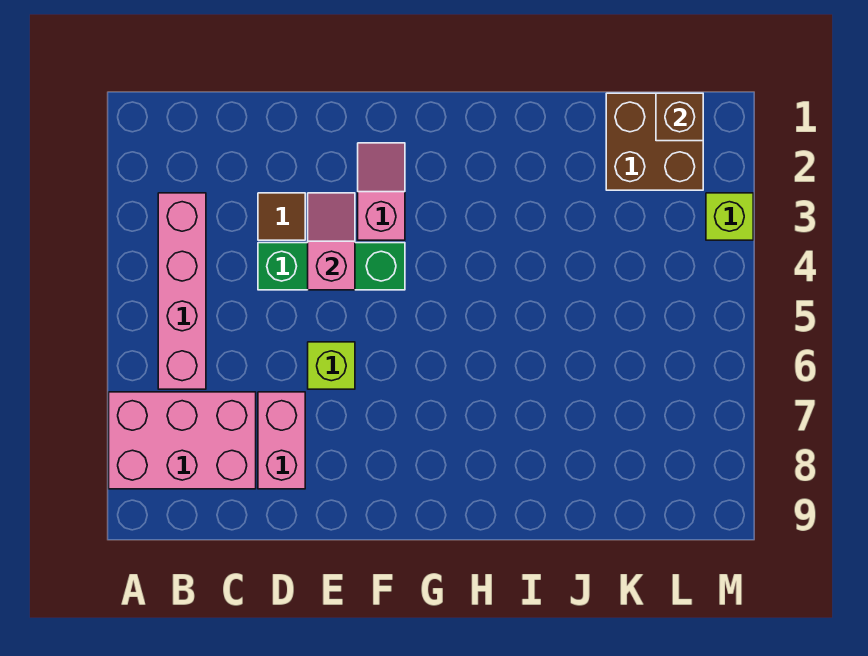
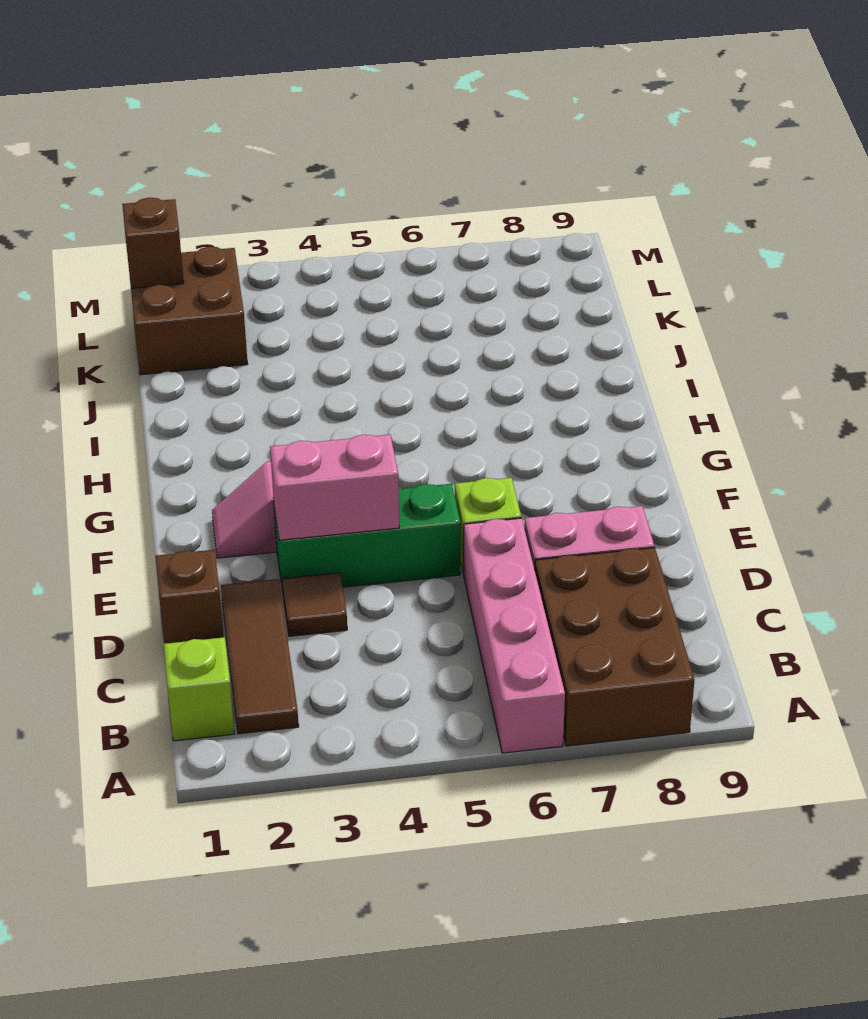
pink brick A7:C8 level 1 -> brown brick A7:C8 level 1
none -> brown tile B2:D2 level 1
pink brick B3:B6 level 1 -> pink brick A6:D6 level 1
none -> brown brick D1 level 1
green brick D4:F4 level 1 -> green brick E3:E5 level 1
pink slope E3:E4 level 2 top 4 -> pink brick E3:E4 level 2
lime brick M3 level 1 -> lime brick B1 level 1

